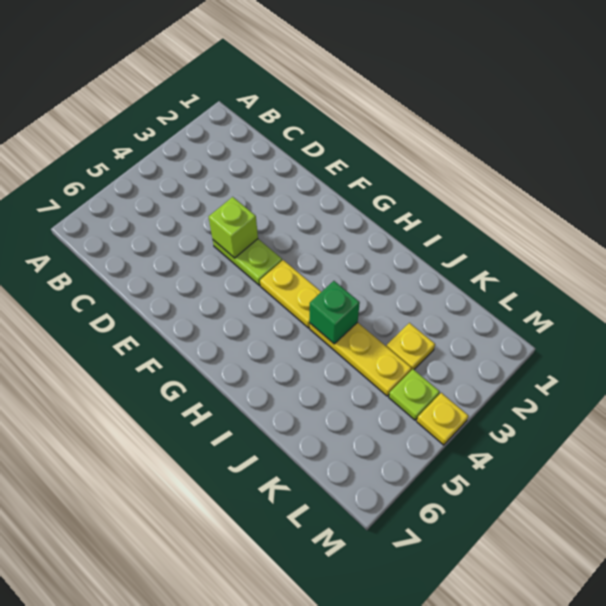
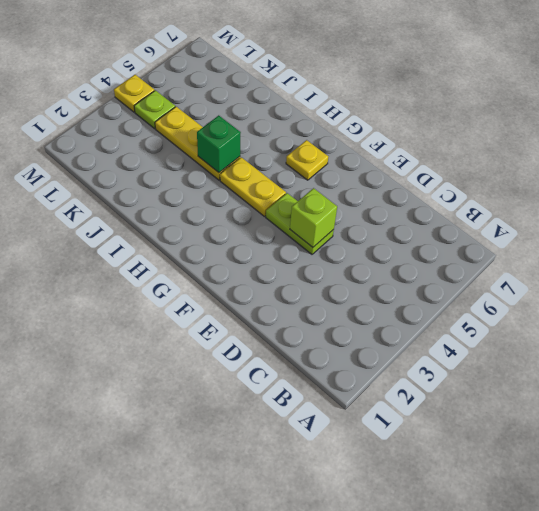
yellow plate K3 level 1 -> yellow plate G6 level 1

